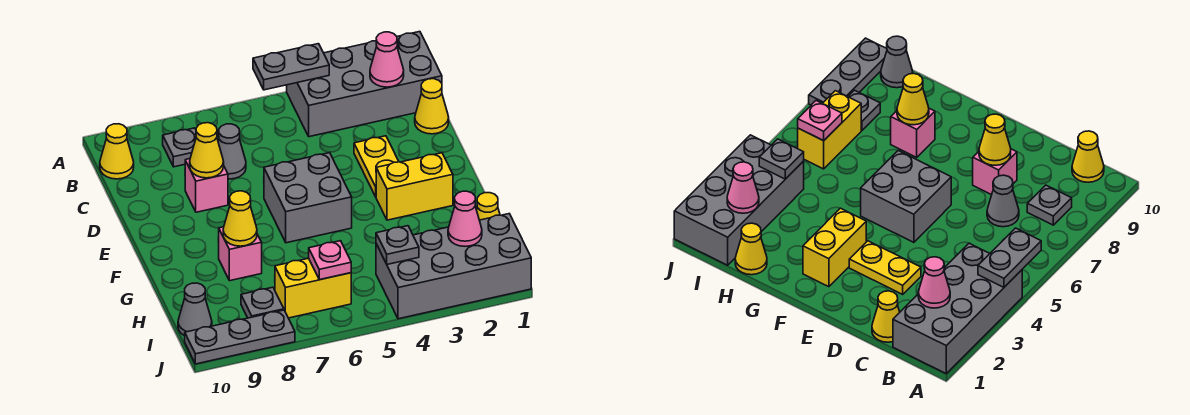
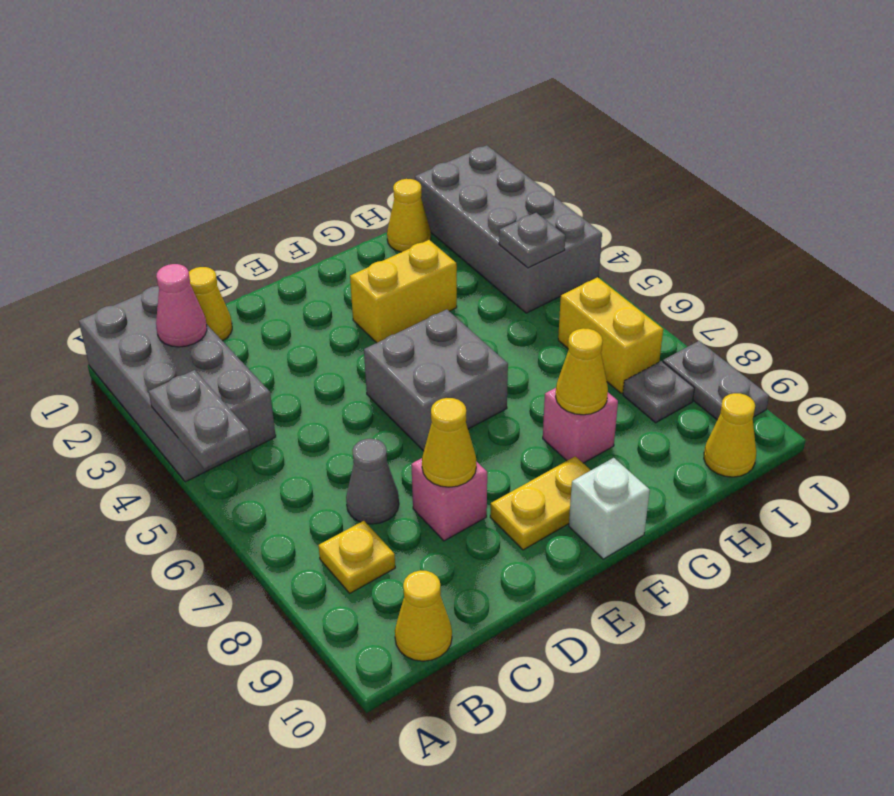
grey plate B8 level 1 -> yellow plate B8 level 1
yellow plate D3:E3 level 1 -> yellow plate E9:F9 level 1
yellow brick F2:F3 level 1 -> yellow brick F3:G3 level 1
none -> white brick F10 level 1
pink cone I2 level 2 -> none
pink plate I6 level 2 -> none
grey cone I10 level 1 -> yellow cone I10 level 1
grey plate J8:J10 level 1 -> grey plate J8:J9 level 1

